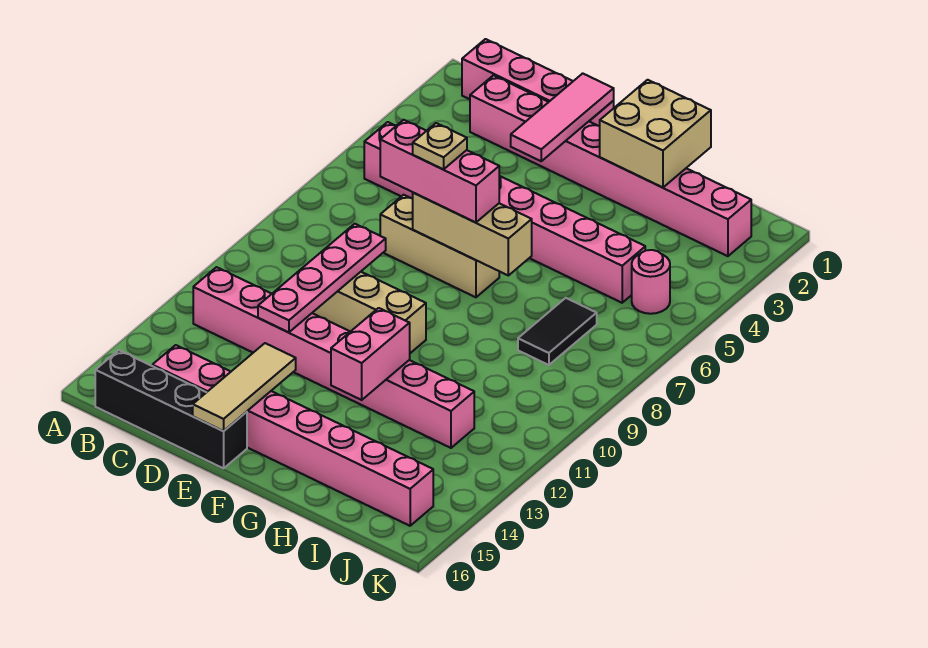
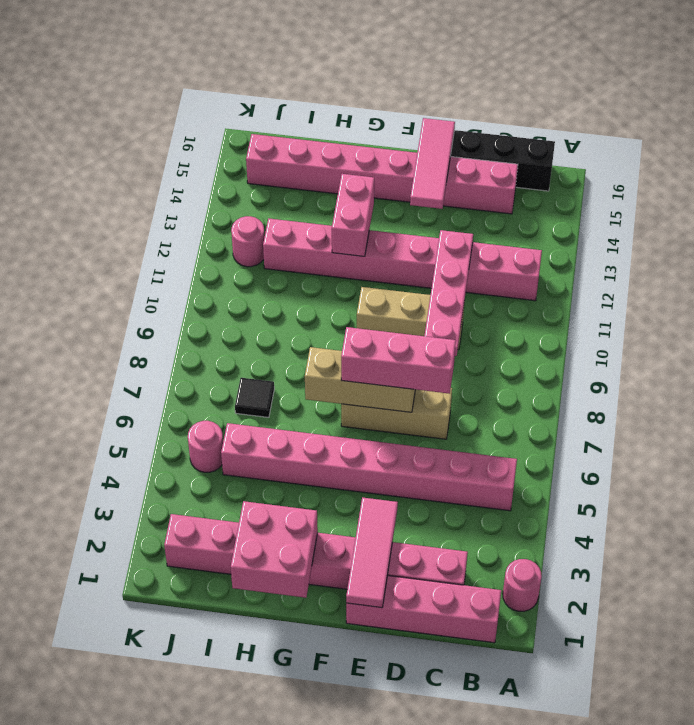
none -> pink round brick A2 level 1
tan plate E7 level 4 -> none
tan tile E14:E16 level 2 -> pink tile E14:E16 level 2
tan brick G1:H2 level 2 -> pink brick G1:H2 level 2
black tile I7:I8 level 1 -> black tile I7 level 1
none -> pink round brick J12 level 1

